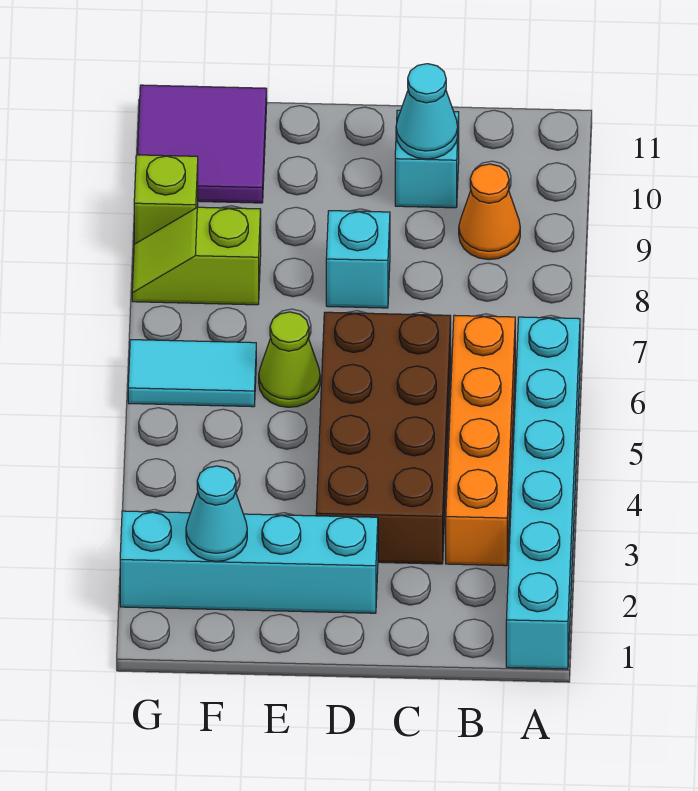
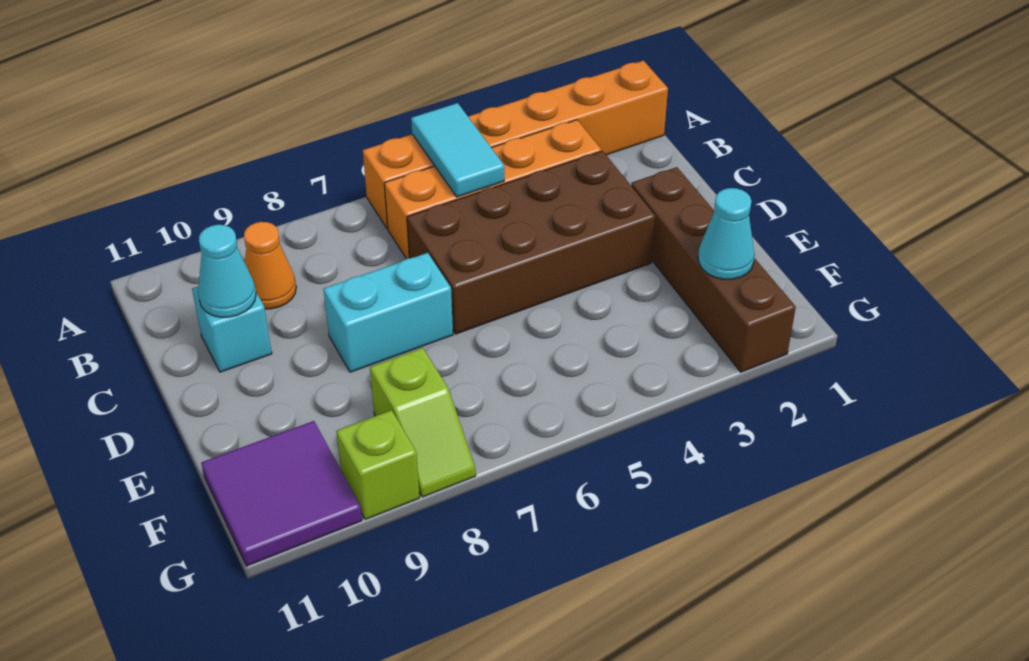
cyan brick A1:A6 level 1 -> orange brick A1:A6 level 1
cyan brick D2:G2 level 1 -> brown brick D2:G2 level 1
cyan brick D8 level 1 -> cyan brick D7:D8 level 1
lime cone E6 level 1 -> none
cyan tile F6:G6 level 1 -> cyan tile A5:B5 level 2

